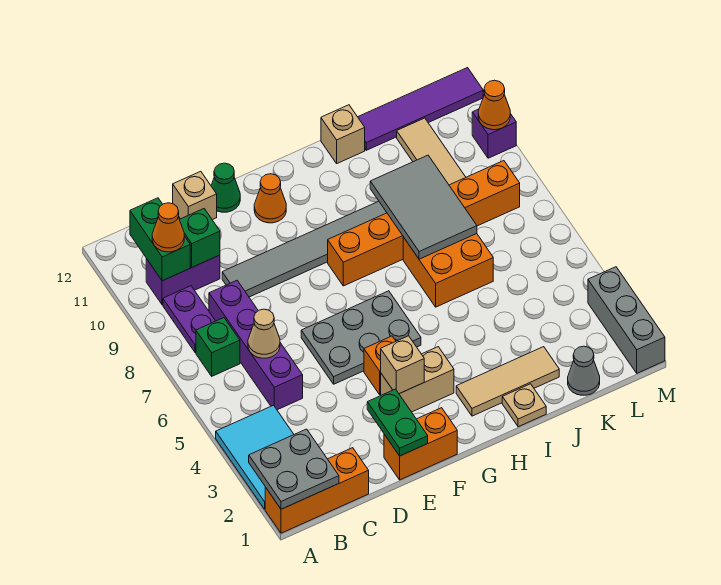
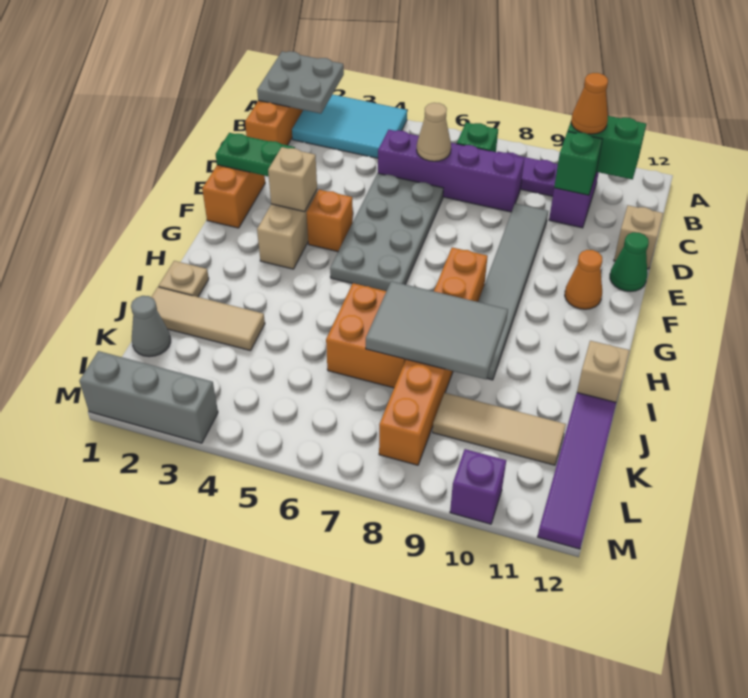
grey plate E5:G6 level 1 -> grey plate D5:G6 level 1
tan tile H2:J2 level 1 -> tan tile J1:J3 level 1
orange cone M10 level 2 -> none

